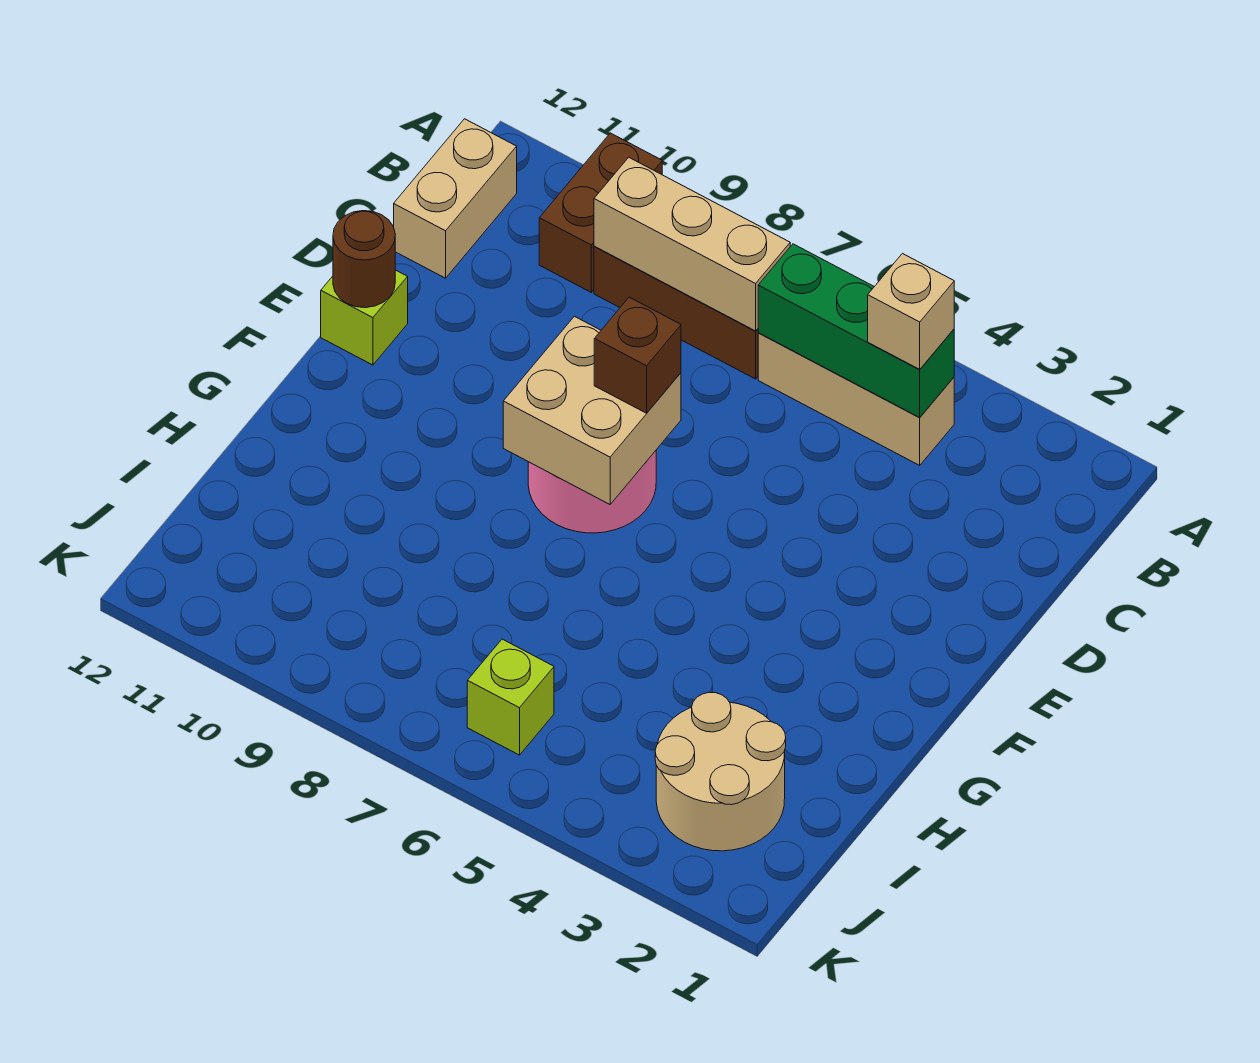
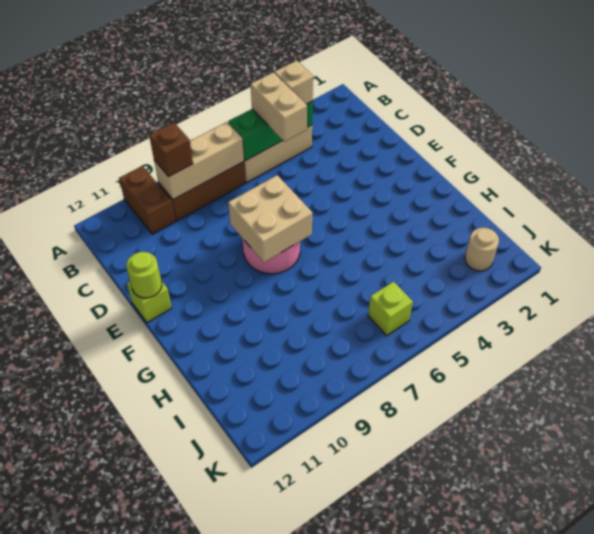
tan brick B12:C12 level 1 -> tan brick B5:C5 level 3
brown brick E7 level 3 -> brown brick B9 level 3
brown round brick E12 level 2 -> lime round brick E12 level 2
tan round brick I2:J3 level 1 -> tan round brick J2 level 1

